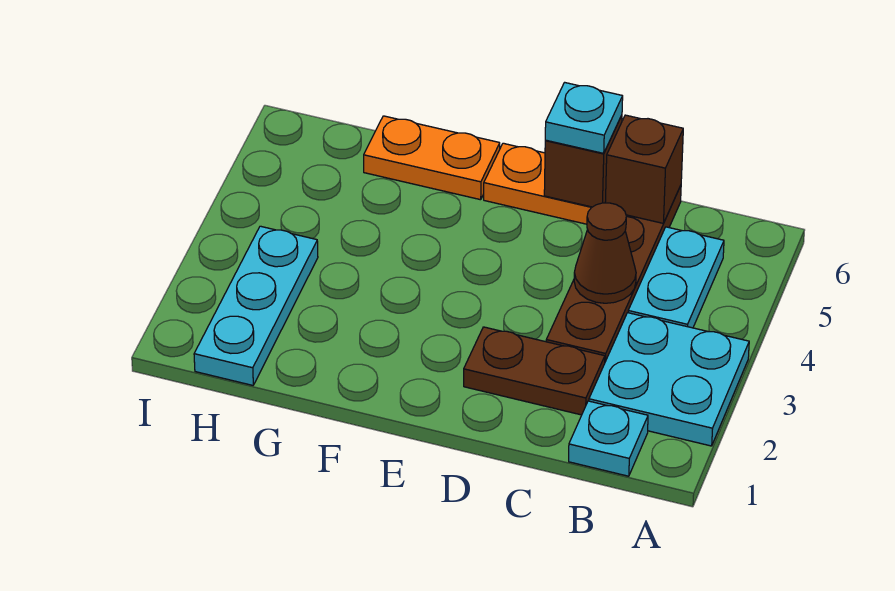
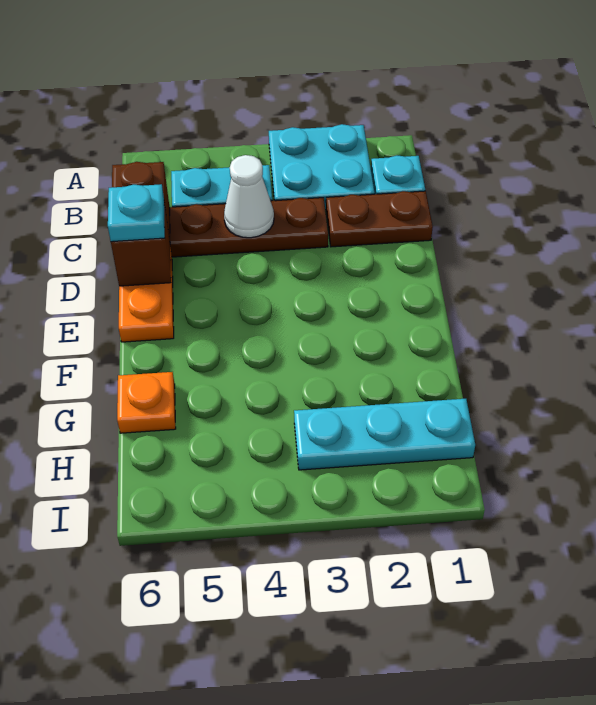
brown plate C2:D2 level 1 -> brown plate C1:C2 level 1
brown cone C4 level 2 -> white cone C4 level 2
orange plate F6:G6 level 1 -> orange plate G6 level 1

